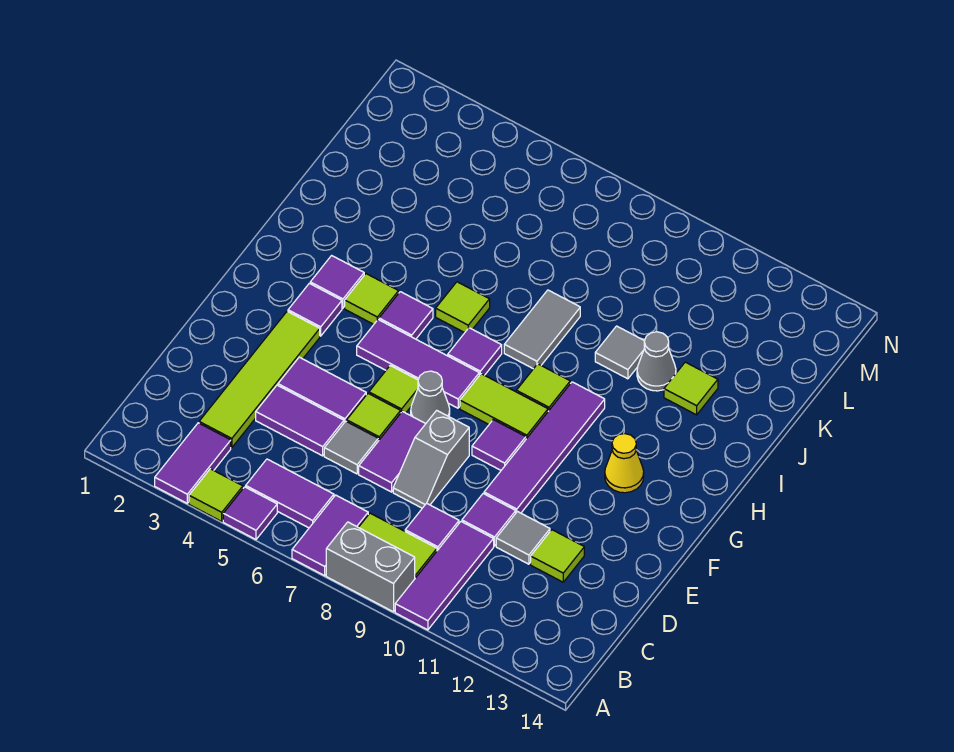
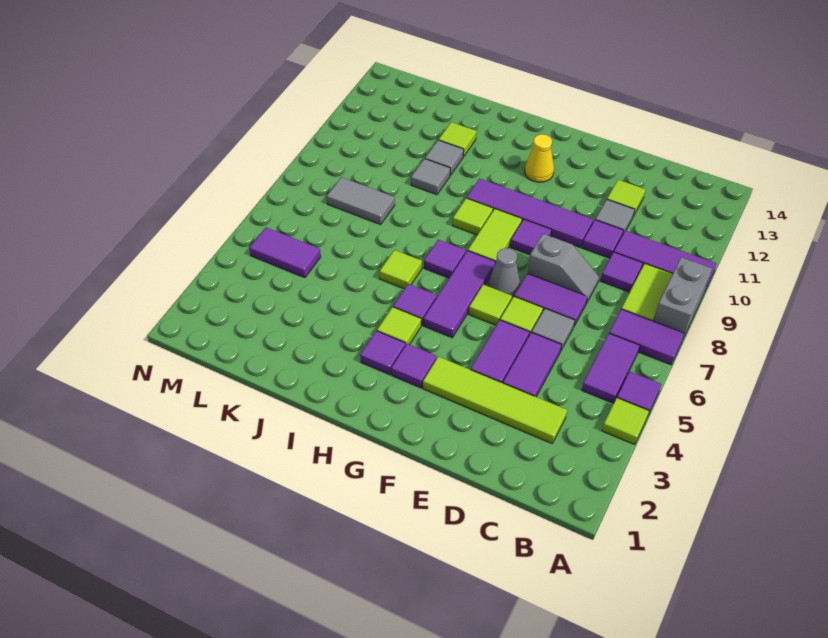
purple tile A3:B3 level 1 -> purple tile L5:M5 level 1
grey tile I8:J8 level 1 -> grey tile K8:L8 level 1
grey cone J11 level 1 -> grey tile J11 level 1

